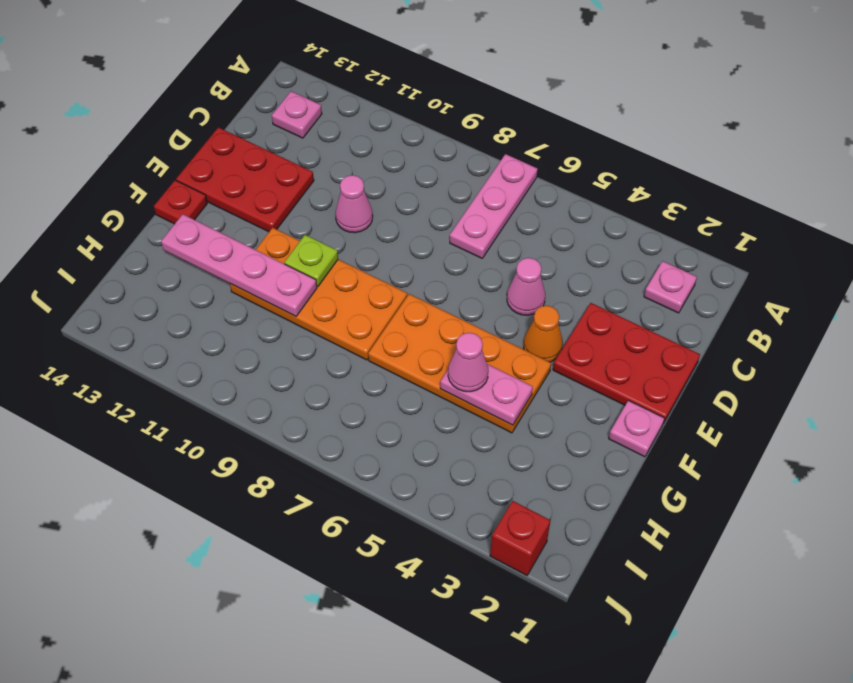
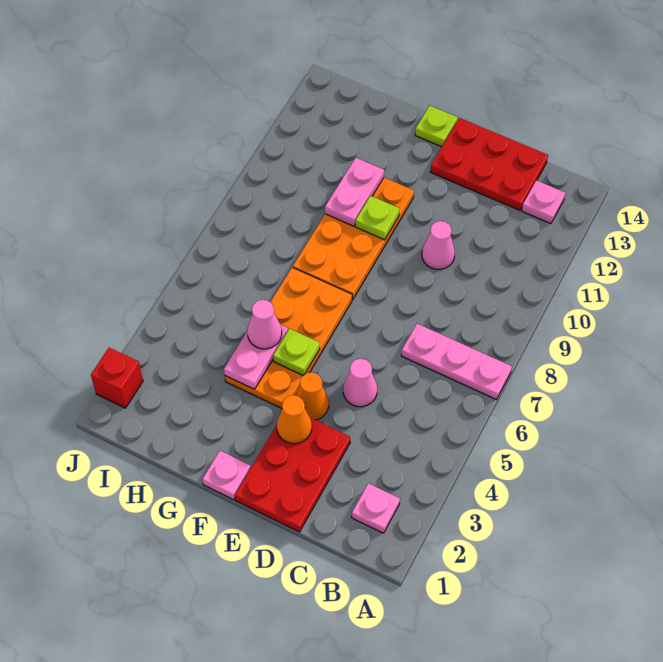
red plate D12:E14 level 1 -> red plate C13:E14 level 1
none -> orange cone E3 level 2
none -> lime plate F5 level 2
red plate F14 level 1 -> lime plate F14 level 1
pink plate G10:G13 level 2 -> pink plate G10:G11 level 2

